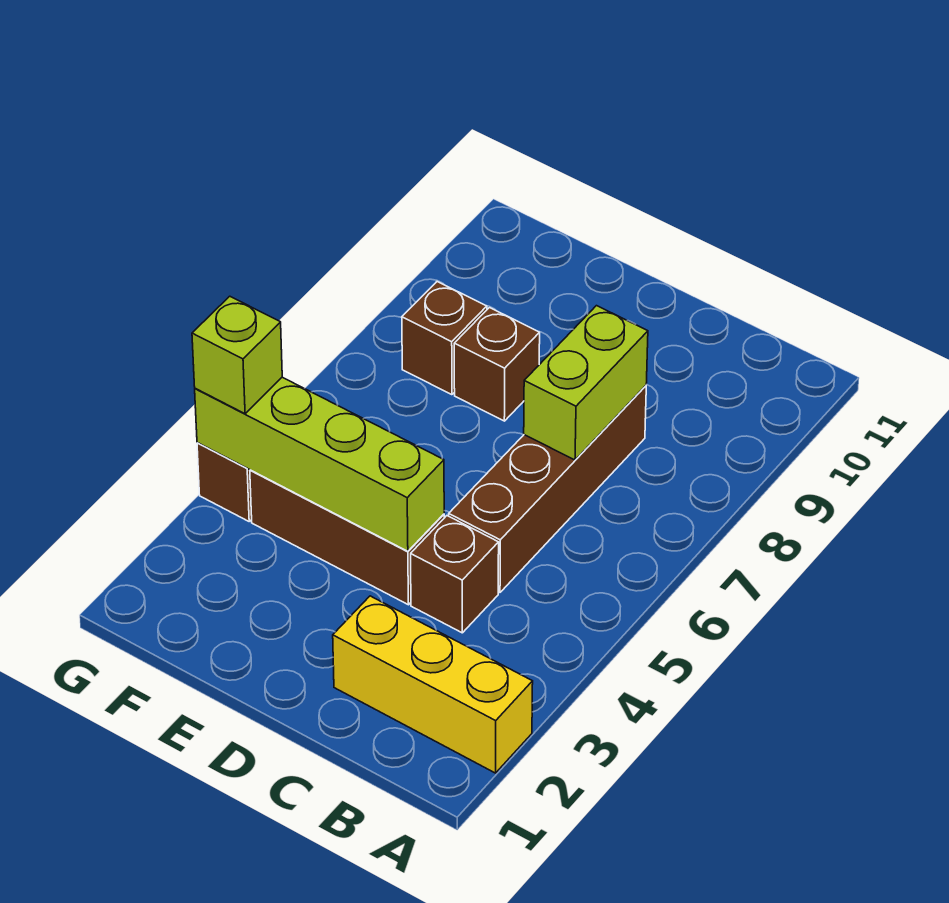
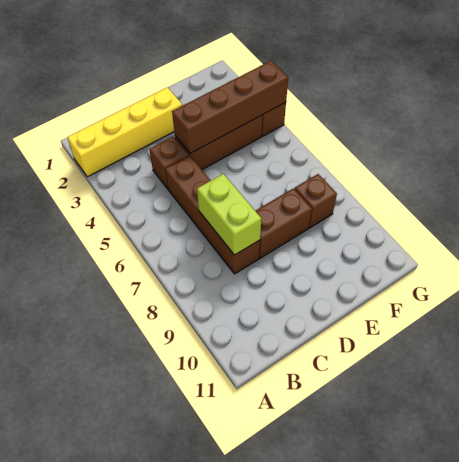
yellow brick A2:C2 level 1 -> yellow brick A2:D2 level 1
lime brick D4:G4 level 2 -> brown brick D4:G4 level 2
brown brick E8 level 1 -> brown brick D8:E8 level 1
lime brick G4 level 3 -> none

